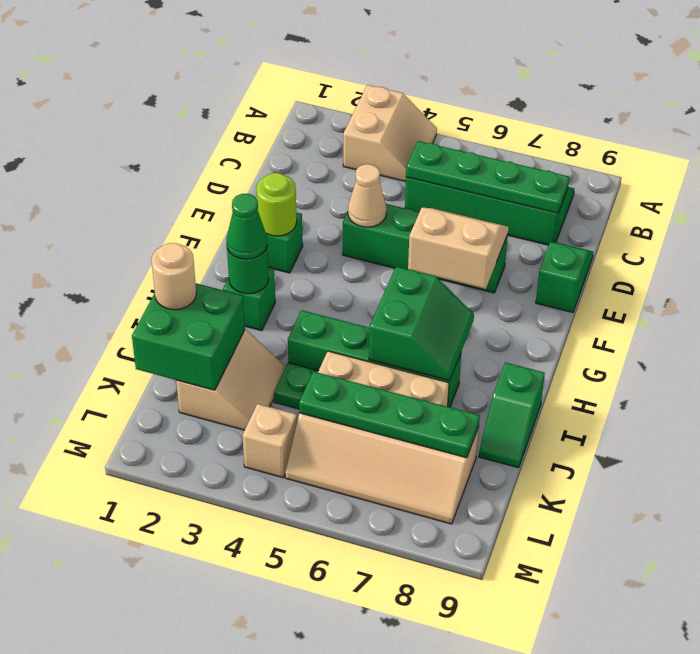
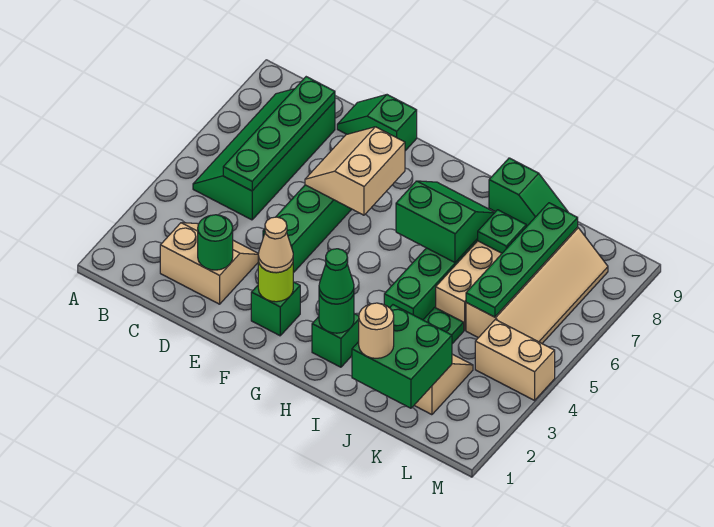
tan slope A3:B4 level 1 top 3 -> tan slope C2:D3 level 1 top 2
none -> green round brick D2 level 2
tan cone E4 level 2 -> tan cone F2 level 3
none -> green plate J7 level 2
tan brick L4 level 1 -> tan brick L4:M4 level 1

